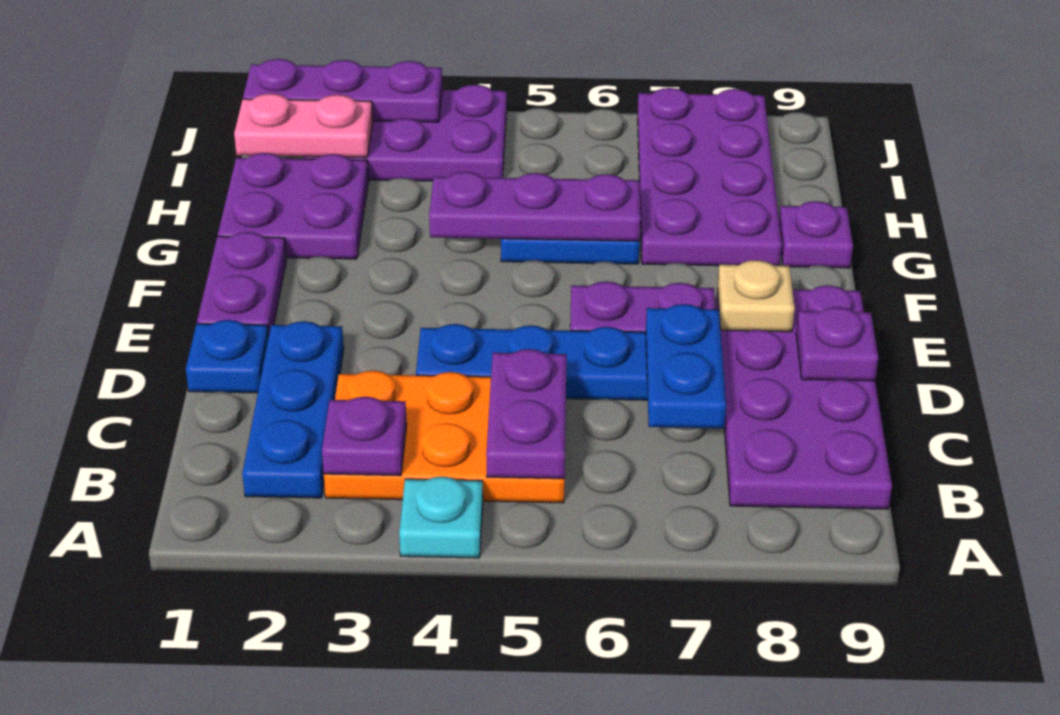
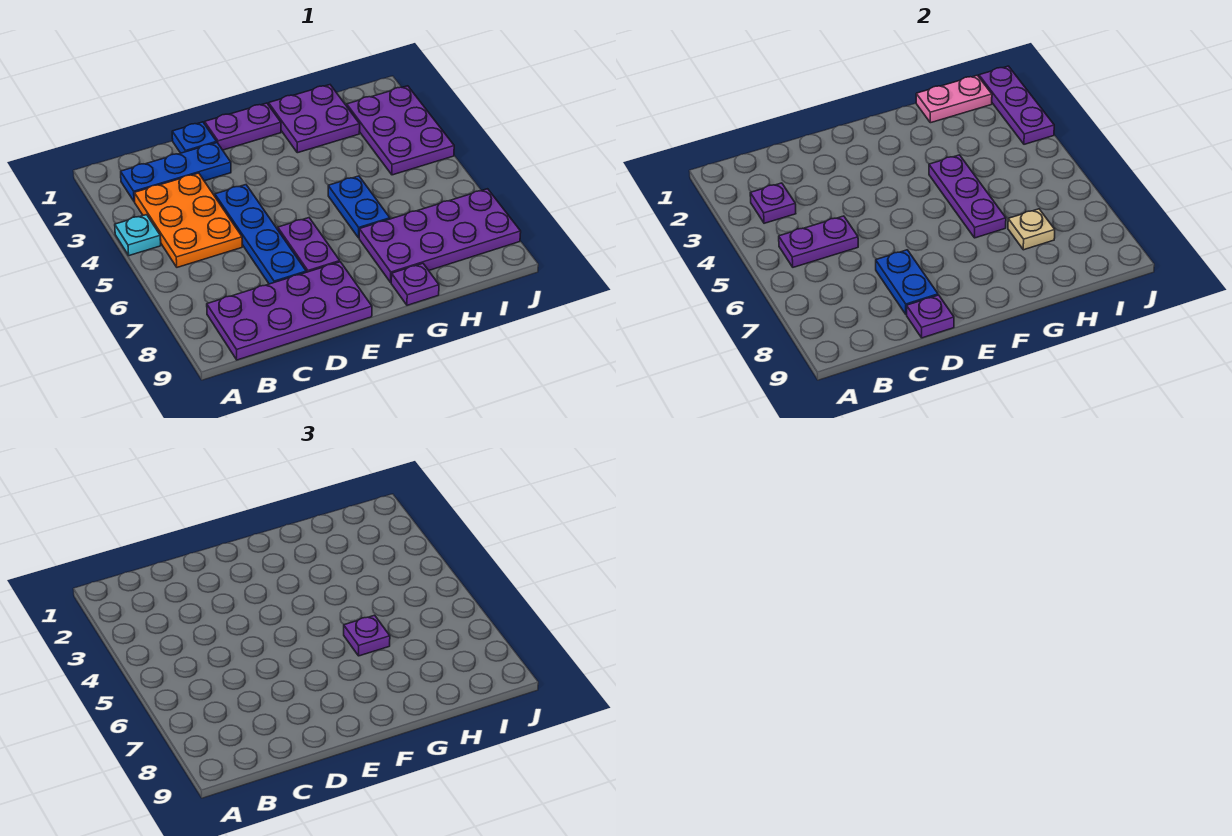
blue plate C7:D7 level 2 -> blue plate D7:D8 level 2
tan plate E8 level 2 -> tan plate H7 level 2
none -> purple plate G6 level 3
pink plate I1:I2 level 2 -> pink plate H1:I1 level 2

